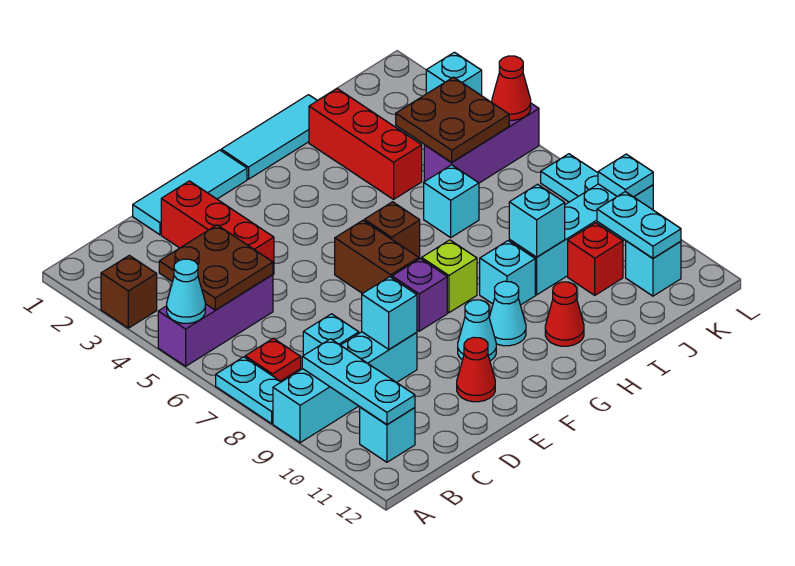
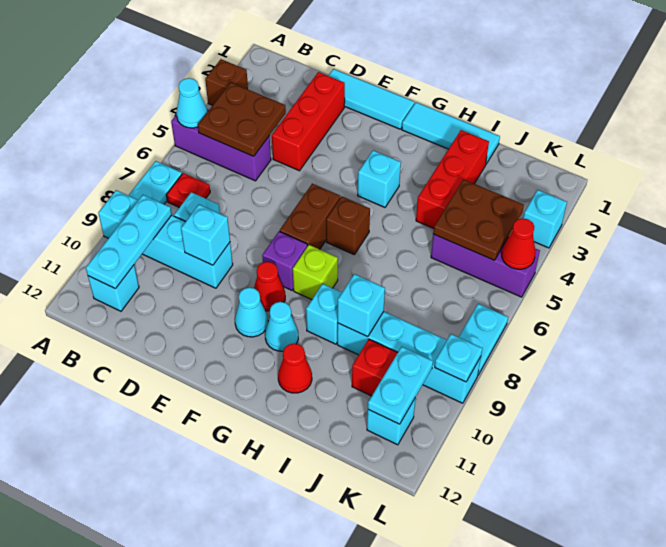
red cone E11 level 1 -> red cone F9 level 1
cyan brick I6 level 1 -> cyan brick G4 level 1

